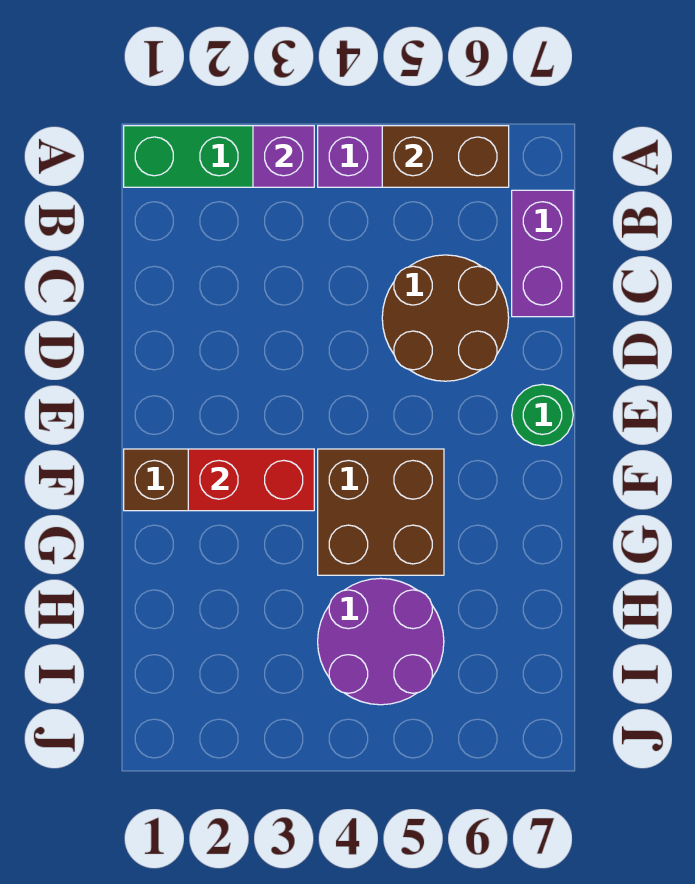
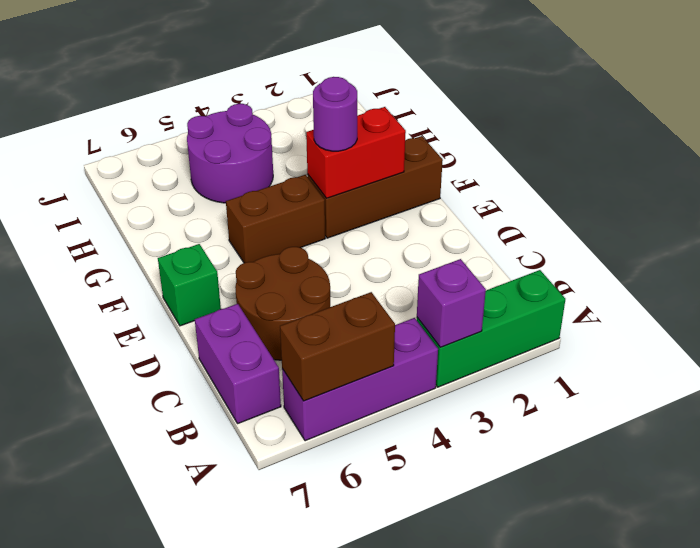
green round brick E7 level 1 -> green brick E7 level 1
none -> purple round brick F3 level 3
brown brick F4:G5 level 1 -> brown brick F4:F5 level 1

